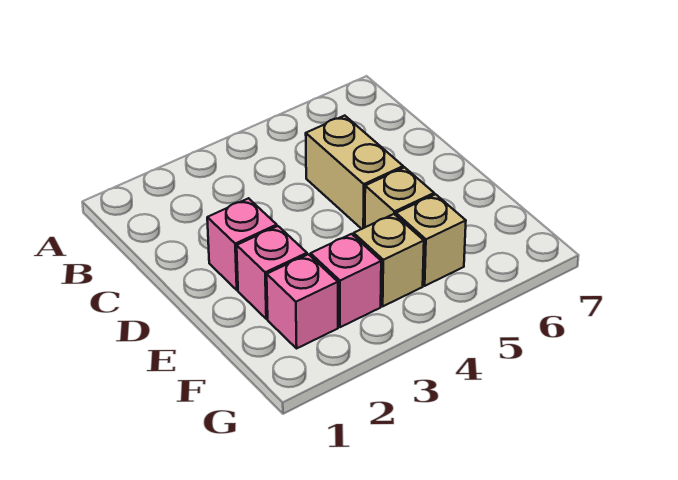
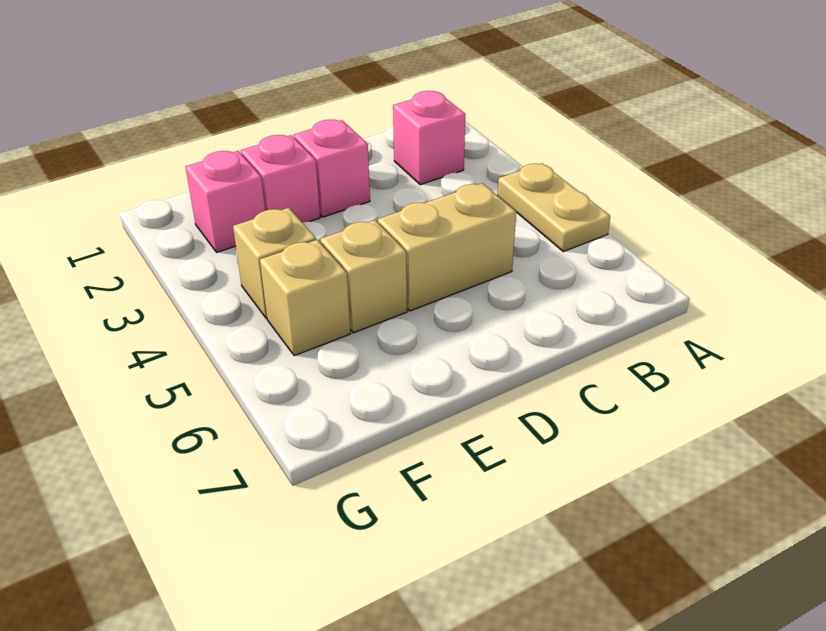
none -> tan plate A4:A5 level 1
pink brick F3 level 1 -> pink brick B2 level 1

